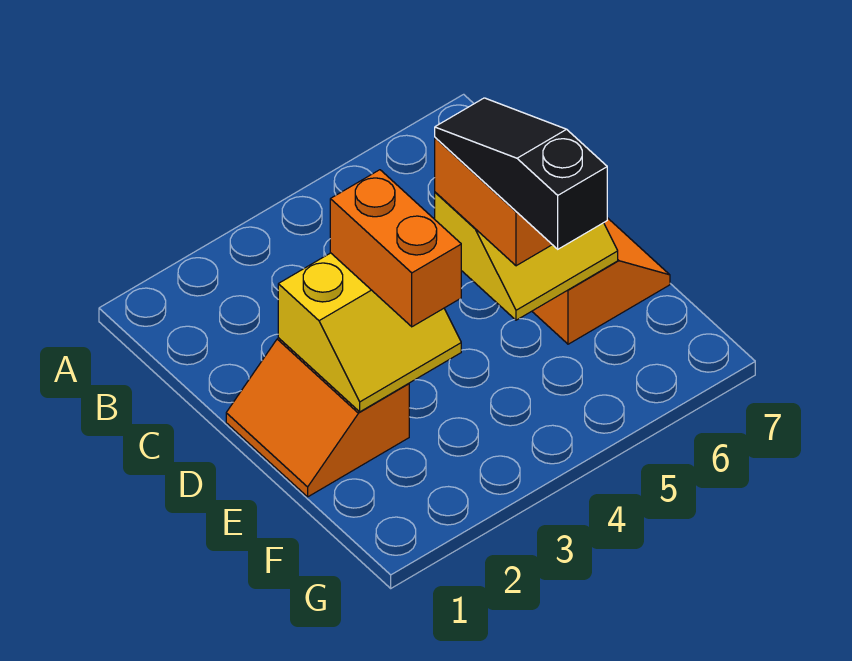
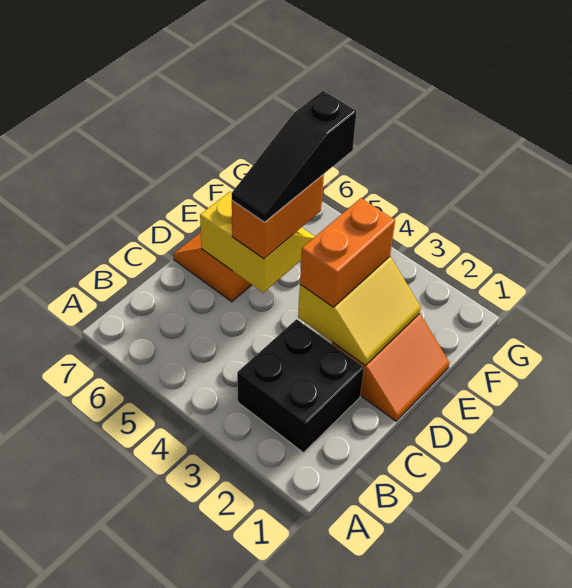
none -> black brick B2:C3 level 1
yellow slope D2:E3 level 2 top D -> yellow slope D2:E3 level 2 top 3

